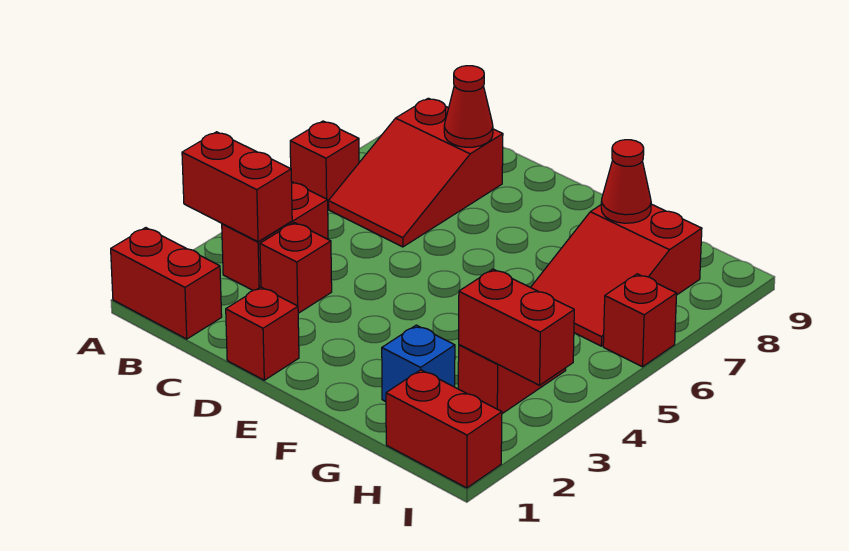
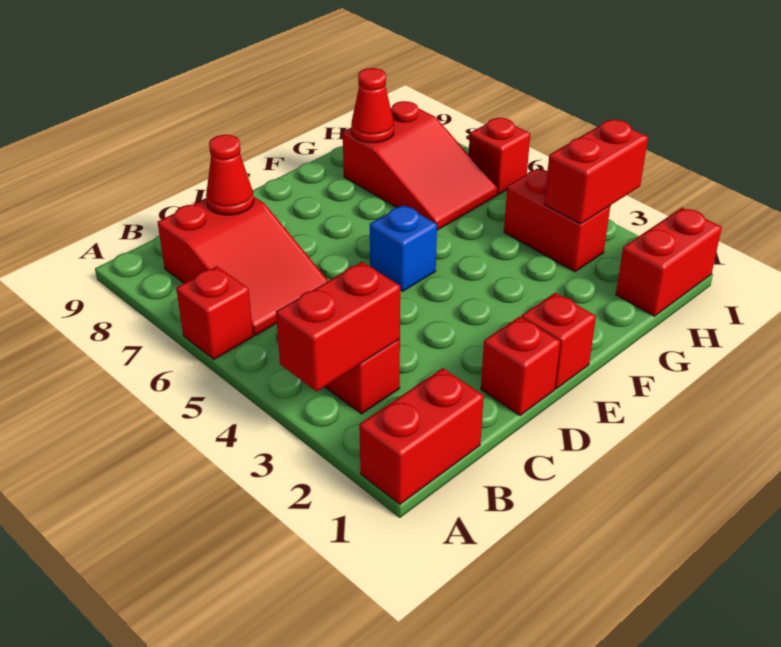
red brick C3 level 1 -> red brick E1 level 1
blue brick G2 level 1 -> blue brick E5 level 1

